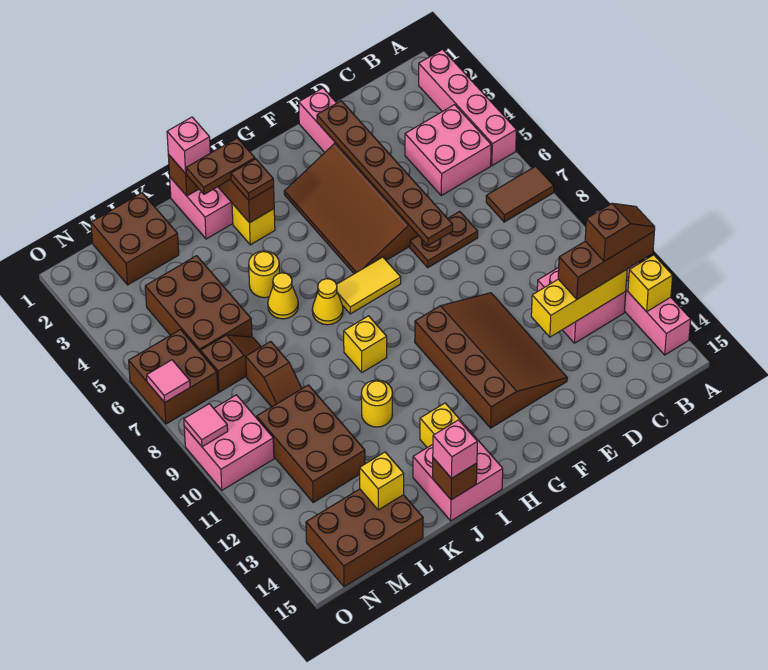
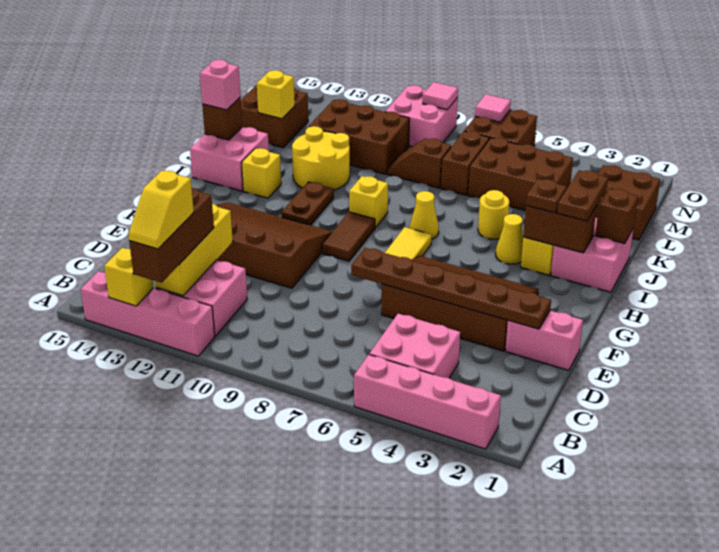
brown tile A7:B7 level 1 -> brown tile G9:H9 level 1
brown slope A12:B12 level 4 top B -> yellow slope A12:B12 level 4 top B
brown plate D7:E7 level 1 -> brown plate H11:I11 level 1
brown slope E10:G13 level 1 top G -> brown slope E10:G13 level 1 top E
pink brick J1 level 3 -> none
yellow cone J6 level 1 -> yellow cone I4 level 1
yellow round brick J11 level 1 -> yellow round brick J11:K12 level 1
brown slope L7:M7 level 1 top M -> brown brick L7:M7 level 1
brown brick L14:N15 level 1 -> brown brick L14:M15 level 1

